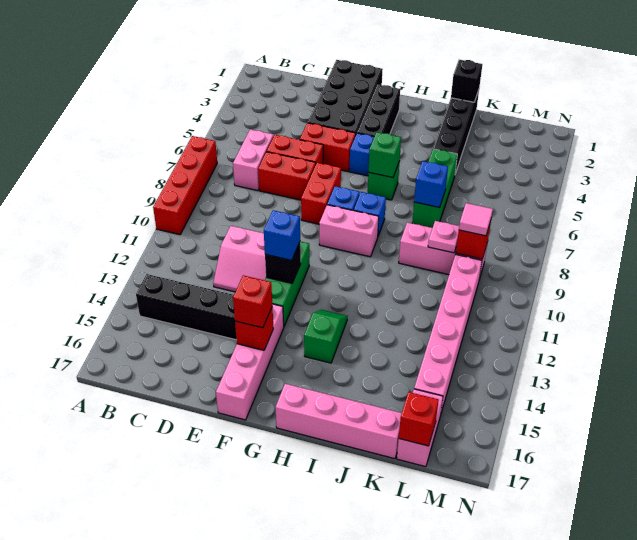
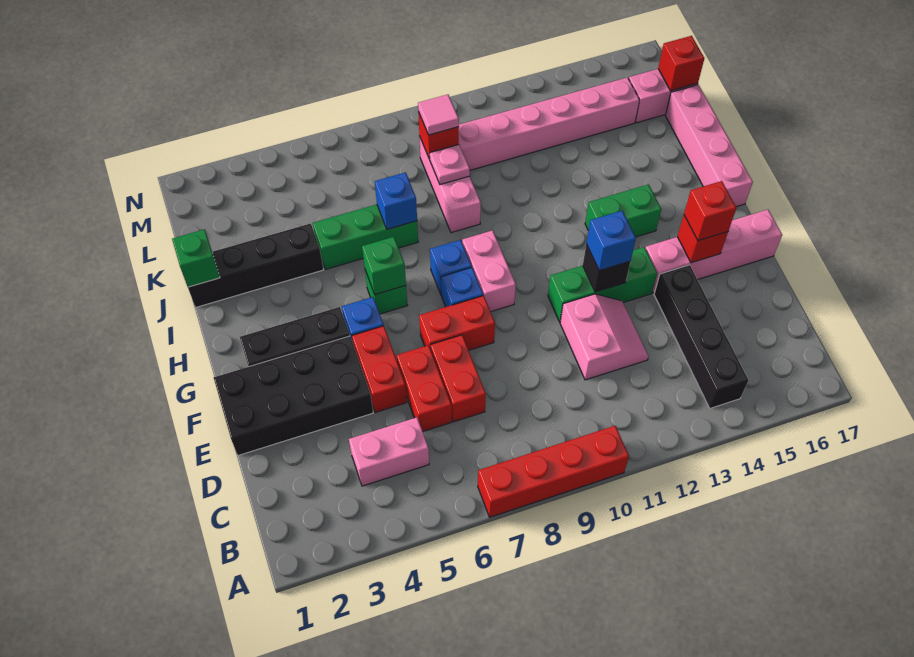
pink brick C6:C7 level 1 -> pink brick C4:C5 level 1
green slope H13:H14 level 1 top 14 -> green brick H13:H14 level 1
black brick J1 level 2 -> green brick J1 level 2

